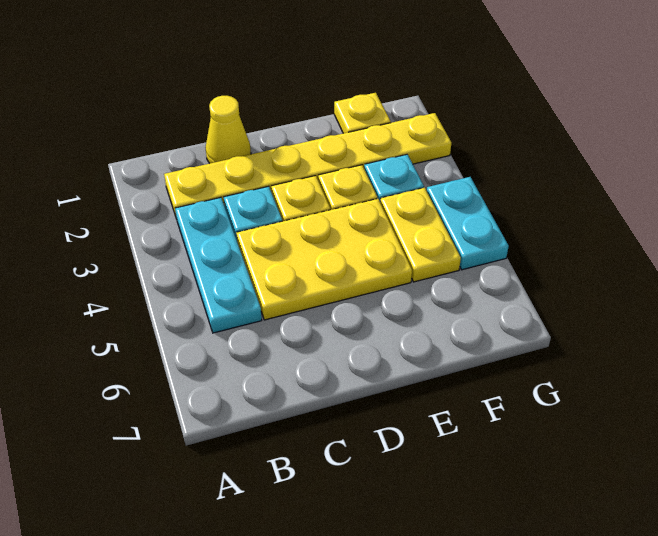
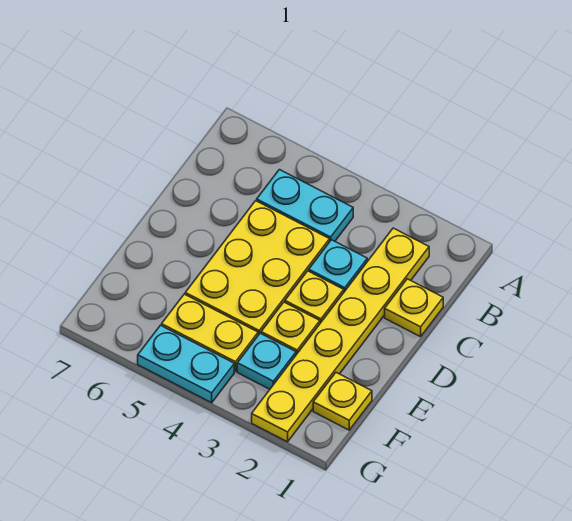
cyan plate B3:B5 level 1 -> cyan plate B4:B5 level 1
yellow cone C1 level 1 -> yellow plate C1 level 1

